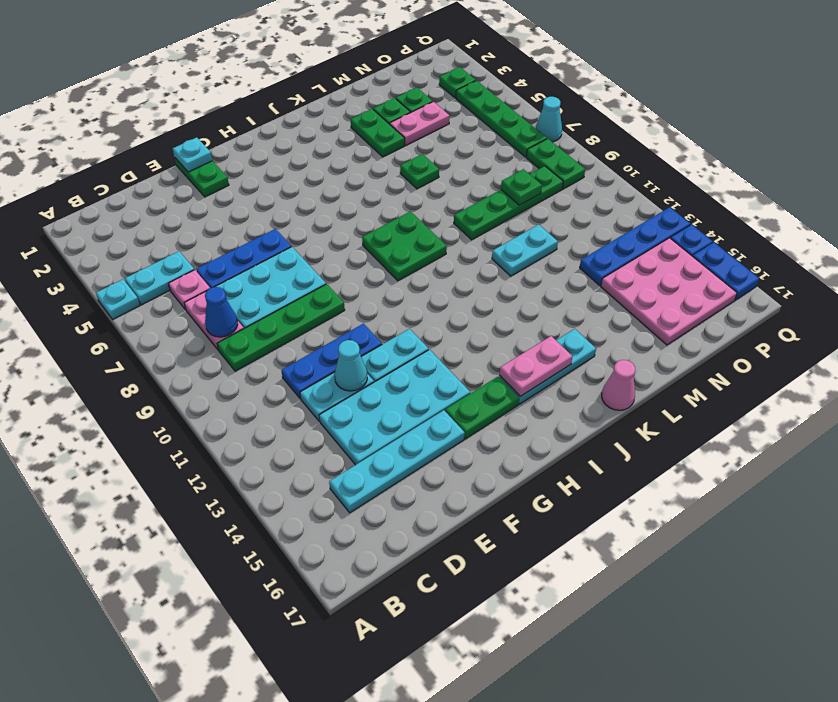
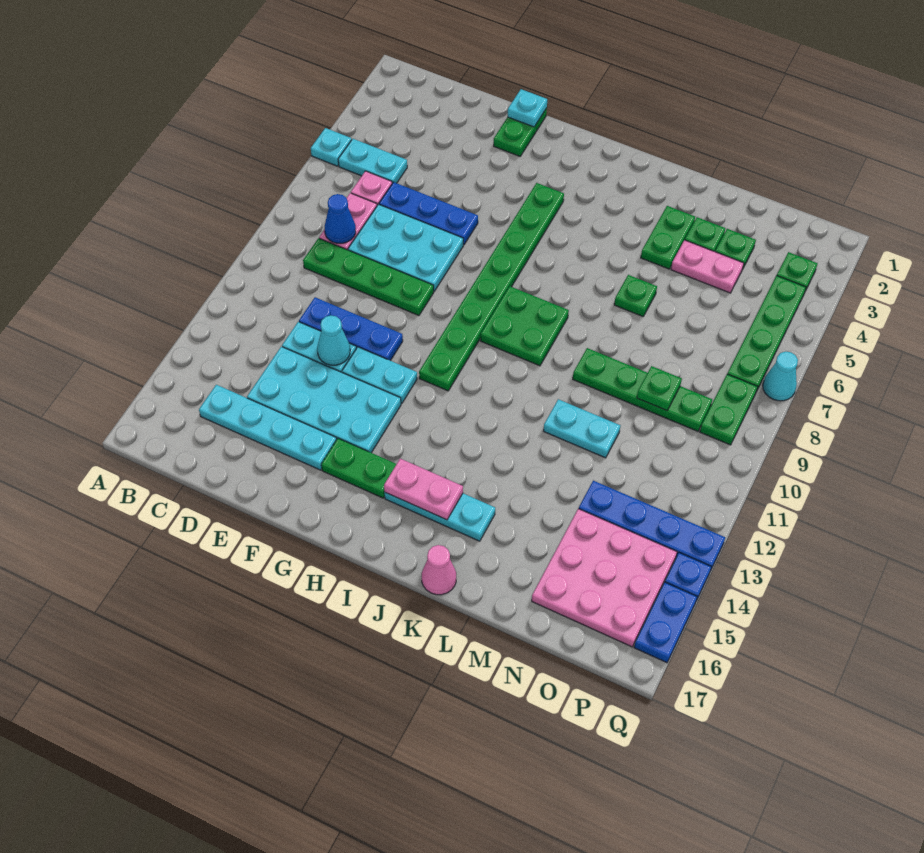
none -> green plate H4:H11 level 1

